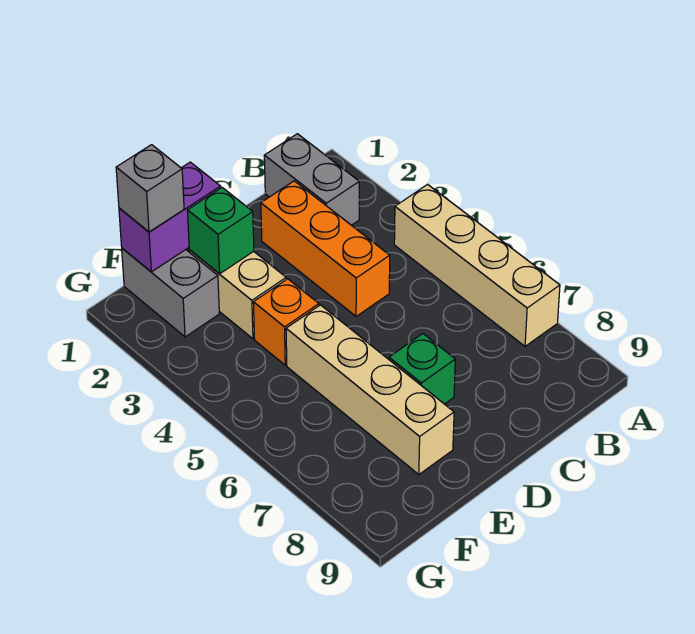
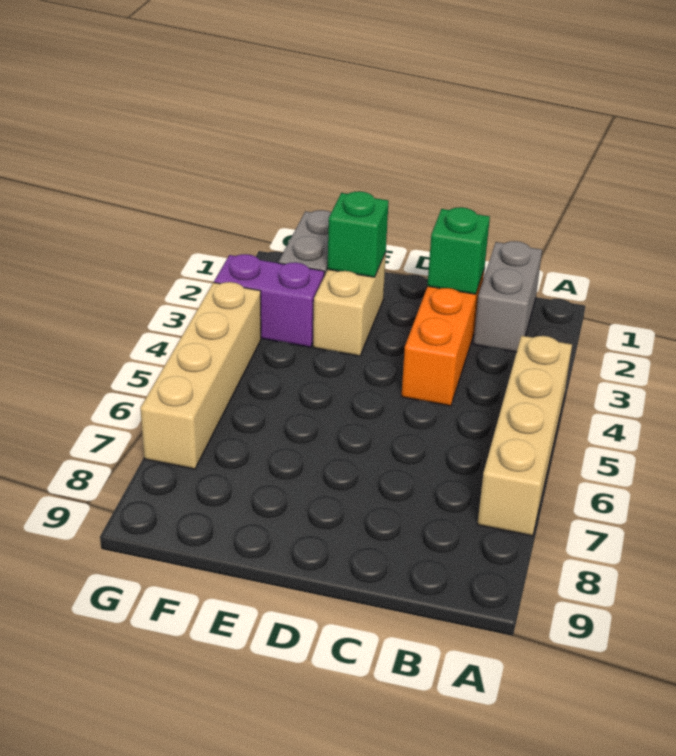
green brick D7 level 1 -> green brick C2 level 2
purple brick E1:F1 level 2 -> purple brick F3:G3 level 1
orange brick E4 level 1 -> none
tan brick E5:E8 level 1 -> tan brick G4:G7 level 1
grey brick F1 level 3 -> none

